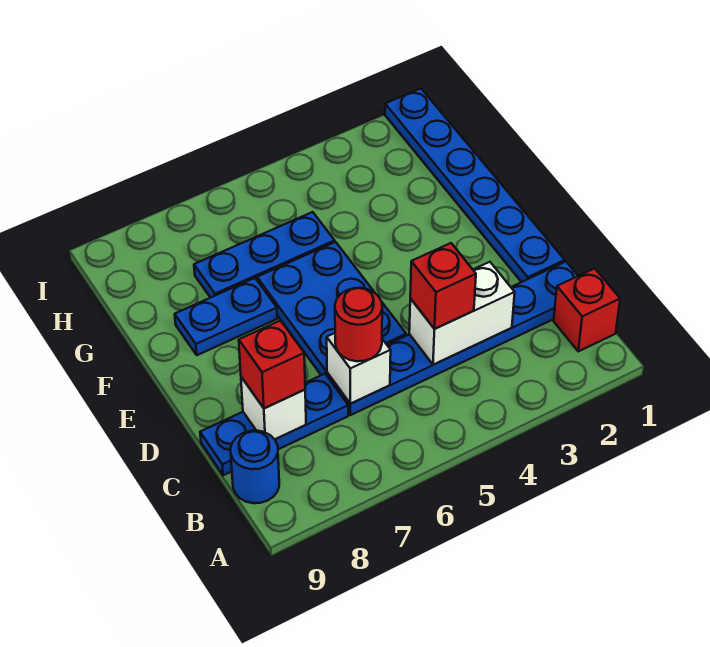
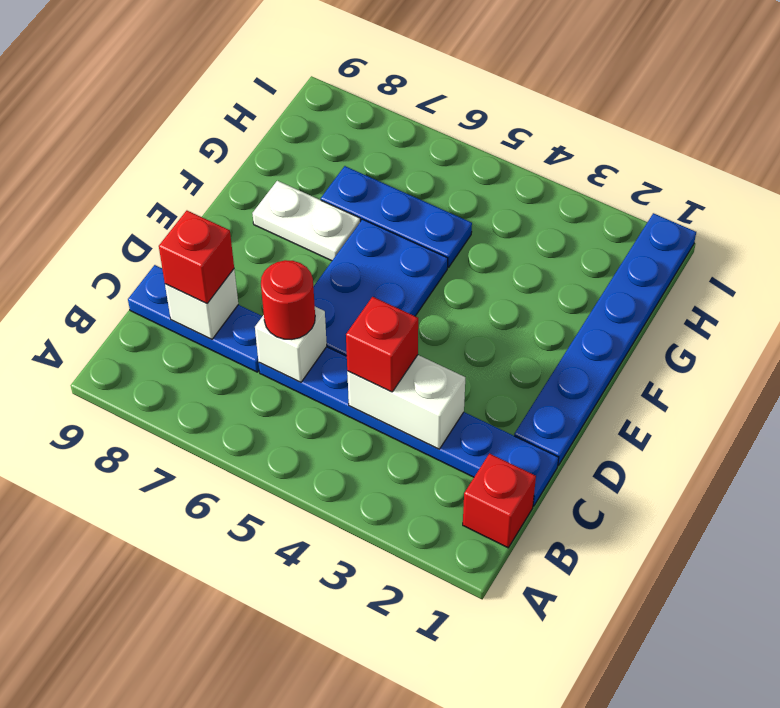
blue round brick B9 level 1 -> none
blue plate F7:F8 level 1 -> white plate F7:F8 level 1

